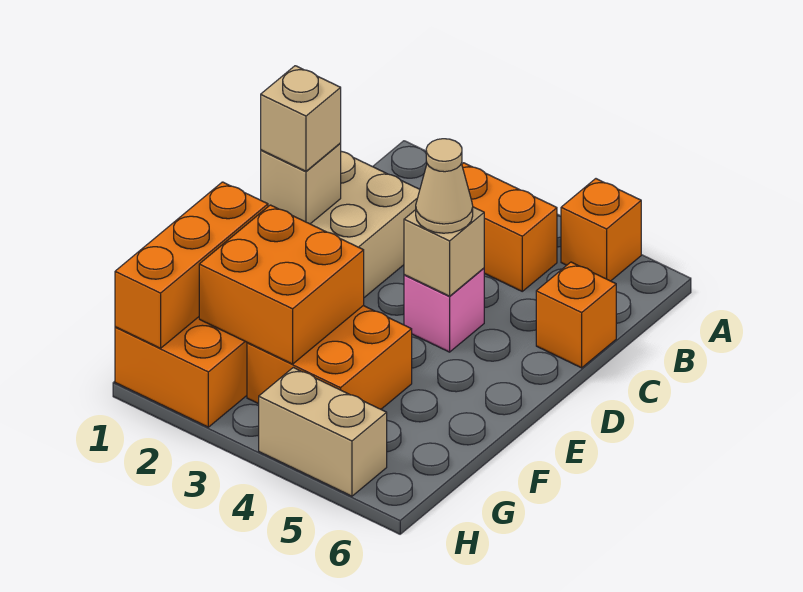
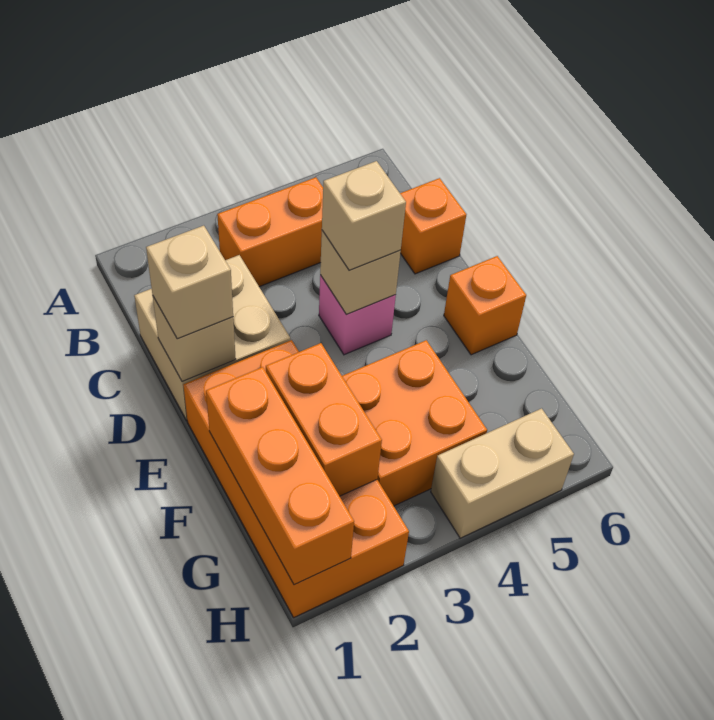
orange brick A5 level 1 -> orange brick E6 level 1
tan cone D4 level 3 -> tan brick D4 level 3
orange brick F2:G3 level 2 -> orange brick F2:G2 level 2

